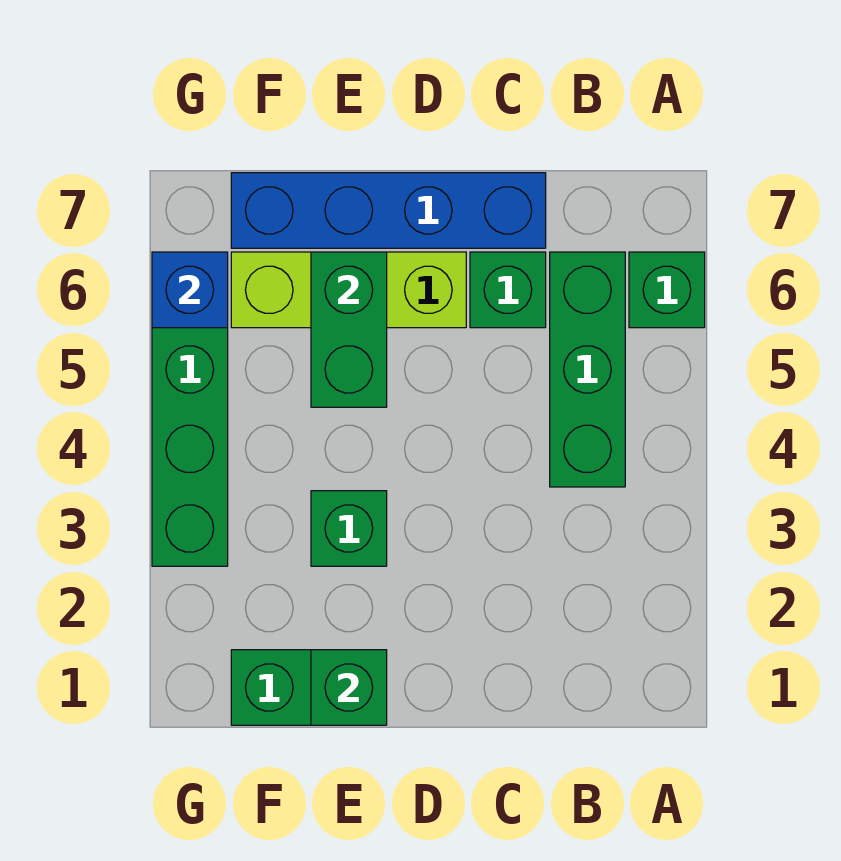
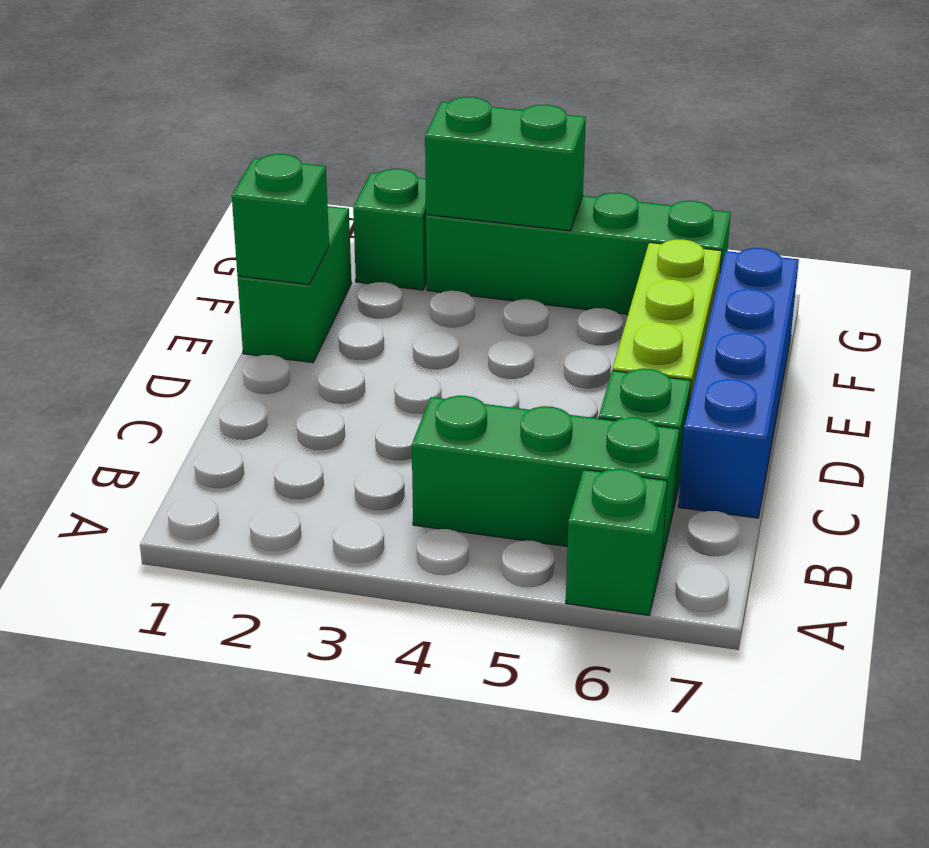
green brick E3 level 1 -> green brick G2 level 1
green brick E5:E6 level 2 -> green brick G3:G4 level 2
blue brick G6 level 2 -> none

